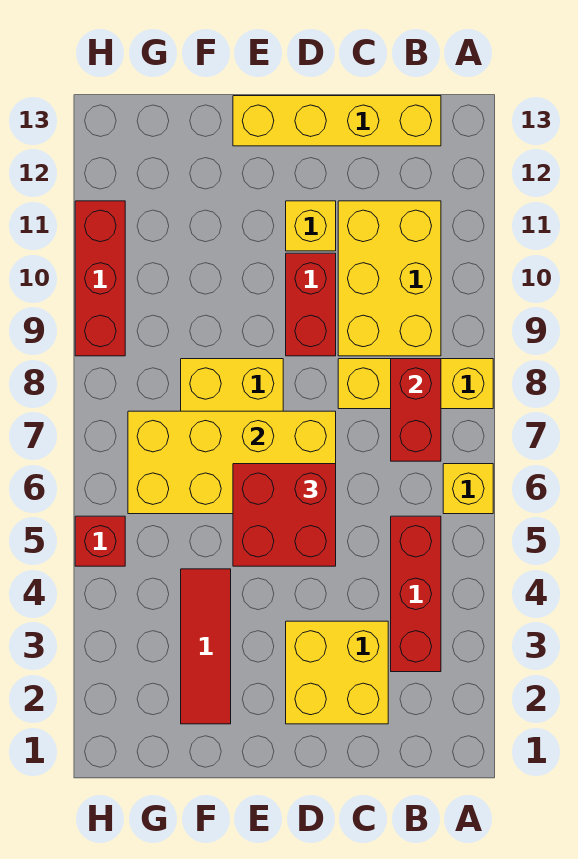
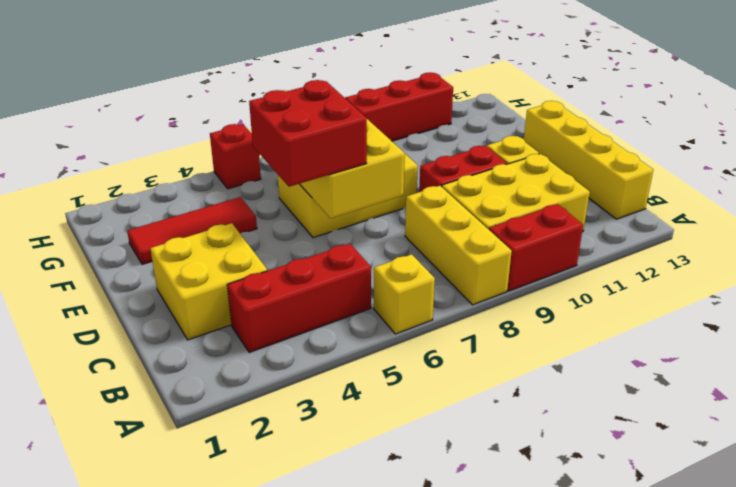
red brick B7:B8 level 2 -> red brick A9:A10 level 1

